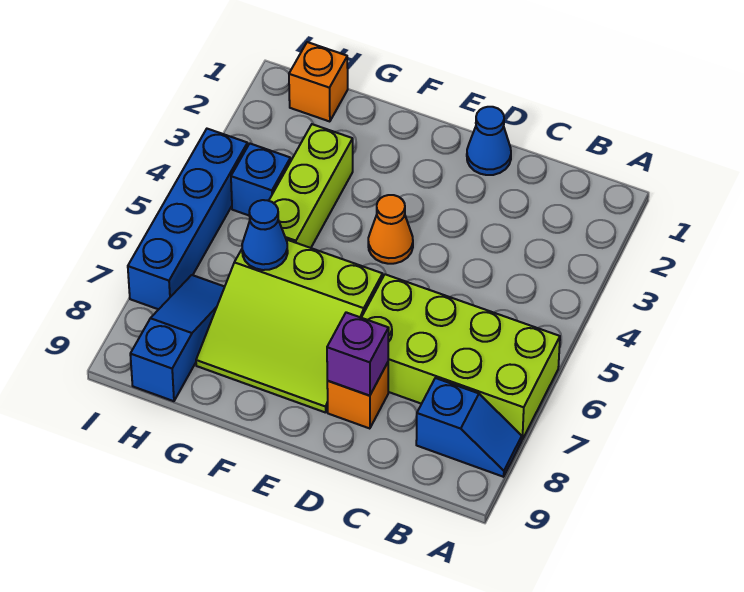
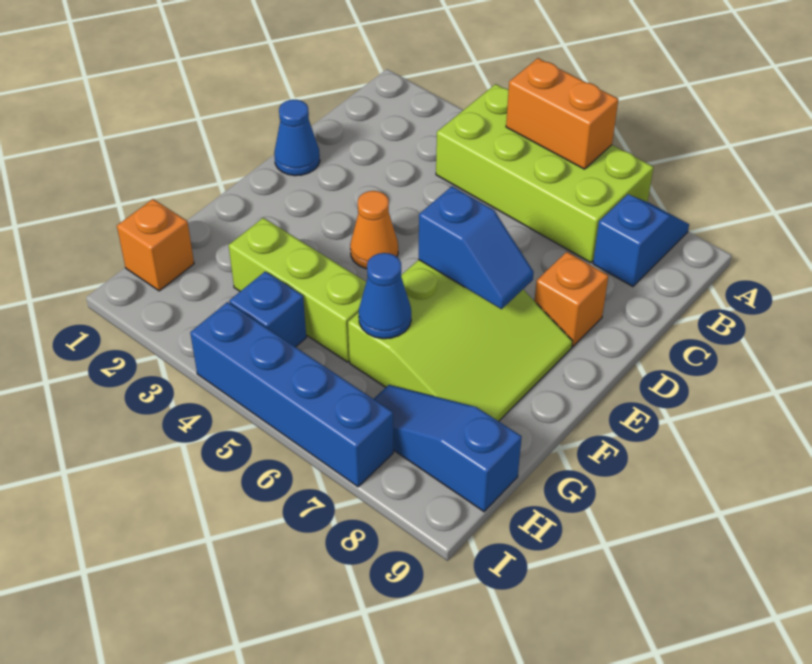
none -> orange brick A5:A6 level 2
lime brick A6:D7 level 1 -> lime brick A4:B7 level 1
purple brick D8 level 2 -> none
none -> blue slope E6:E7 level 2 top 6

